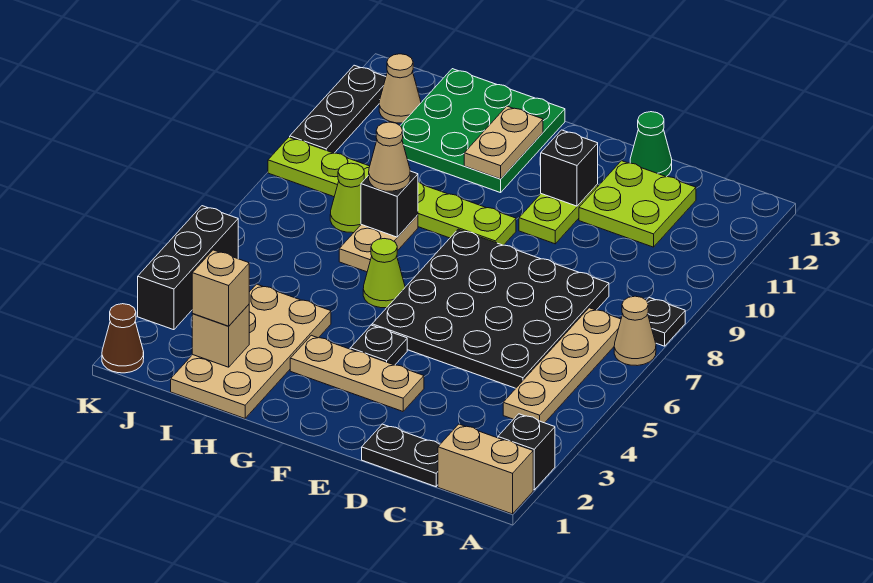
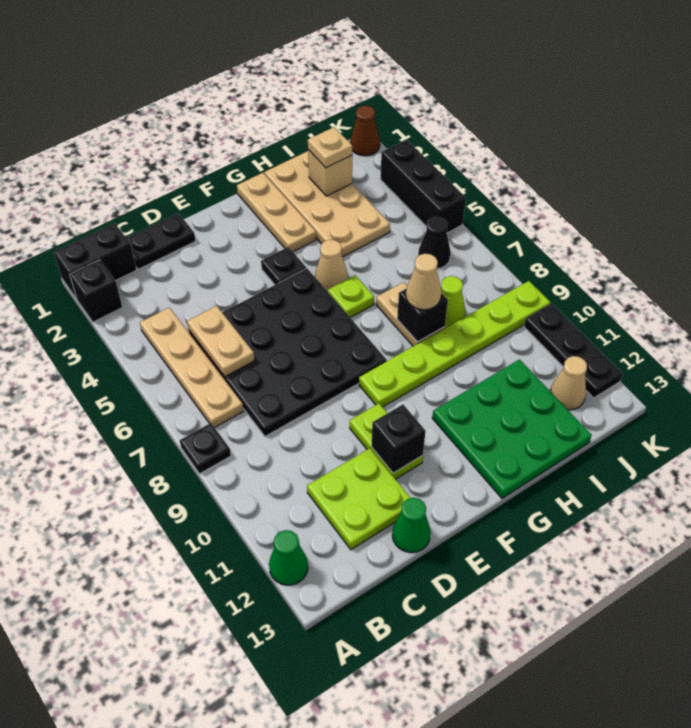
tan brick A1:B1 level 1 -> black brick A1:B1 level 1
tan cone A7 level 1 -> tan cone G5 level 1
none -> green cone A12 level 1
tan plate E3:G3 level 1 -> tan plate G1:G3 level 1
lime cone G6 level 1 -> lime plate G6 level 1
tan plate G11:G12 level 2 -> tan plate C5:C6 level 2
tan brick I2 level 3 -> tan plate I2 level 3
none -> black cone J6 level 1

